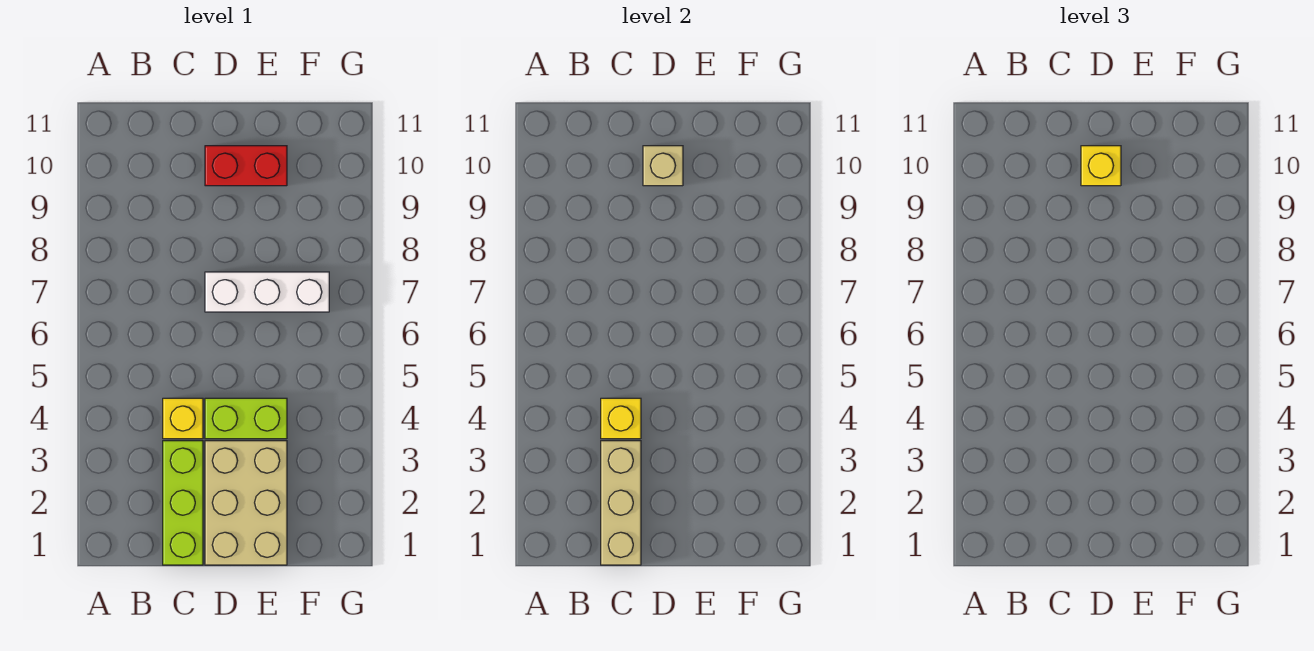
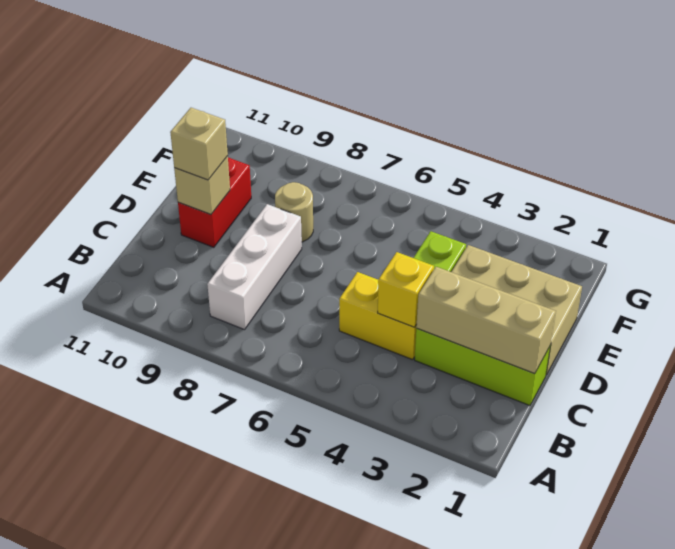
yellow brick C4 level 1 -> yellow brick C4:C5 level 1
white brick D7:F7 level 1 -> white brick B8:D8 level 1
yellow brick D10 level 3 -> tan brick D10 level 3
none -> tan round brick E8 level 1

